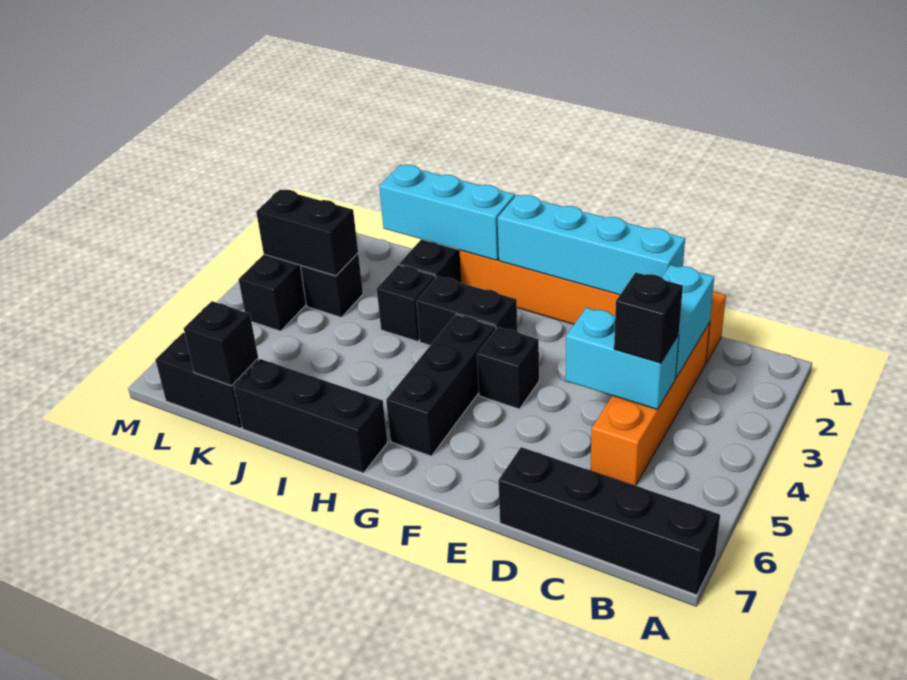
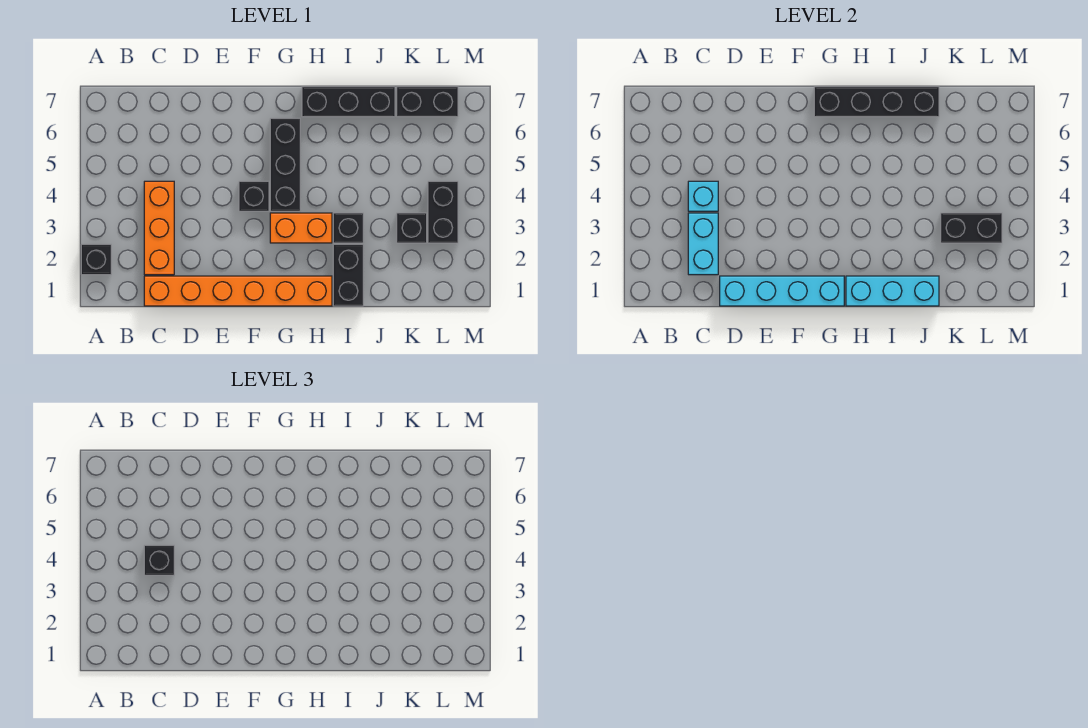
black brick A7:D7 level 1 -> black brick G7:J7 level 2
orange brick C2:C5 level 1 -> orange brick C2:C4 level 1
cyan brick C4:D4 level 2 -> cyan brick C4 level 2
black brick G3:H3 level 1 -> orange brick G3:H3 level 1
black brick K7 level 2 -> black brick A2 level 1

